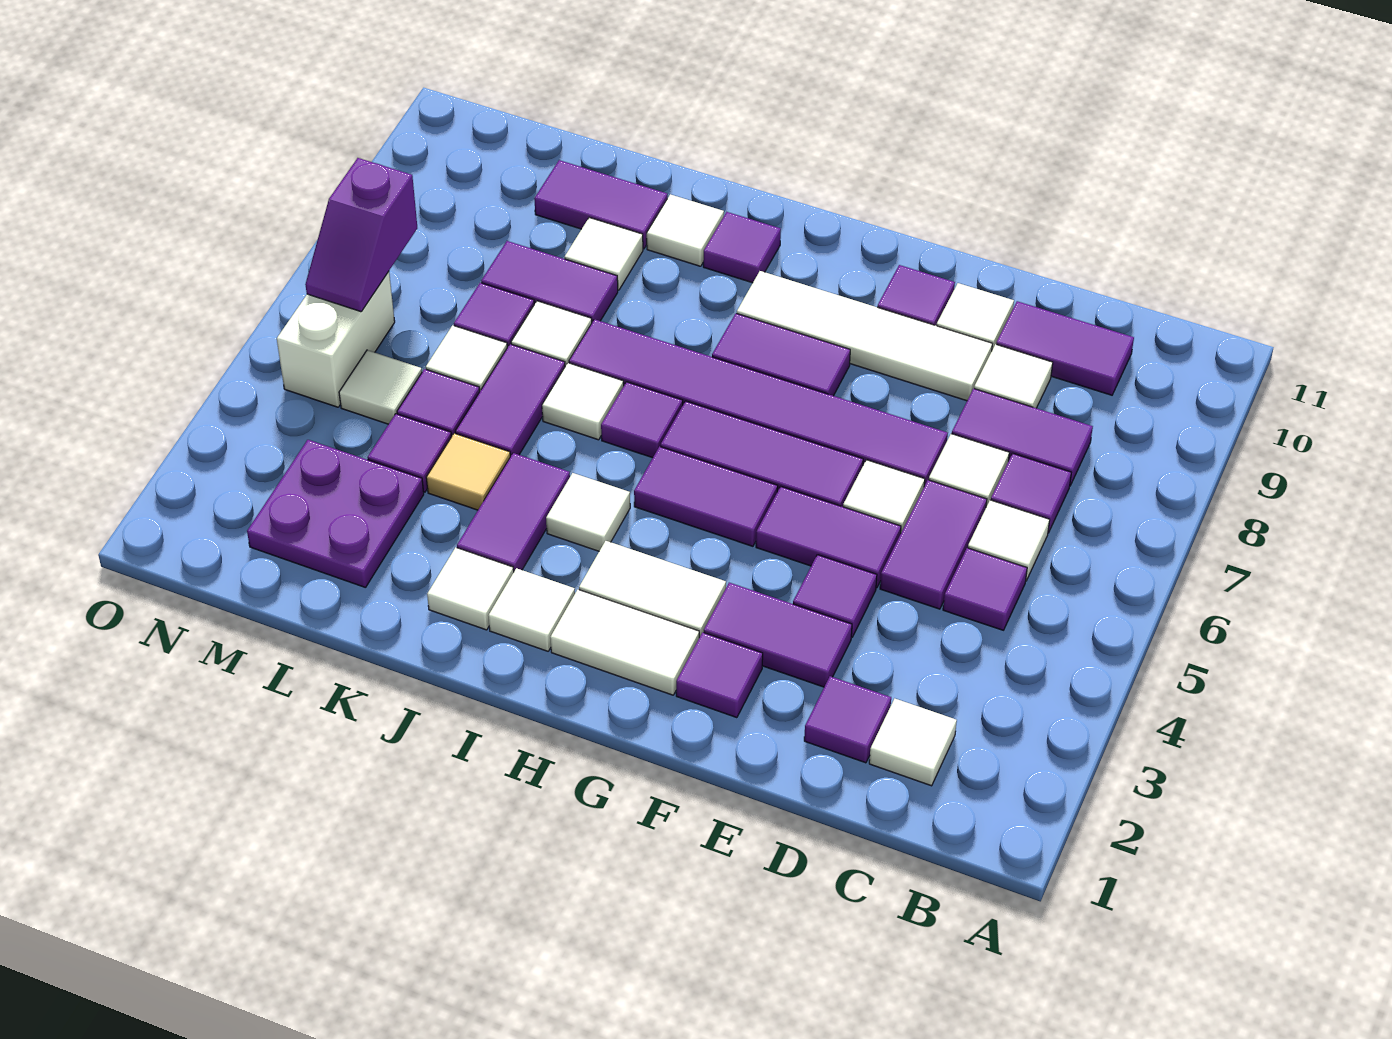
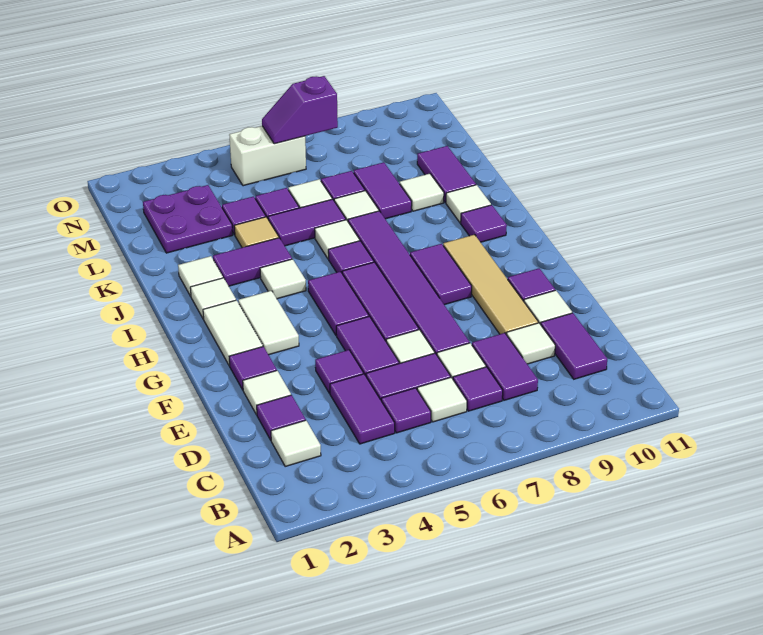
purple tile E3:F3 level 1 -> purple tile C4:D4 level 1
white tile E9:H9 level 1 -> tan tile E9:H9 level 1
white tile M5 level 1 -> white tile E2 level 1

